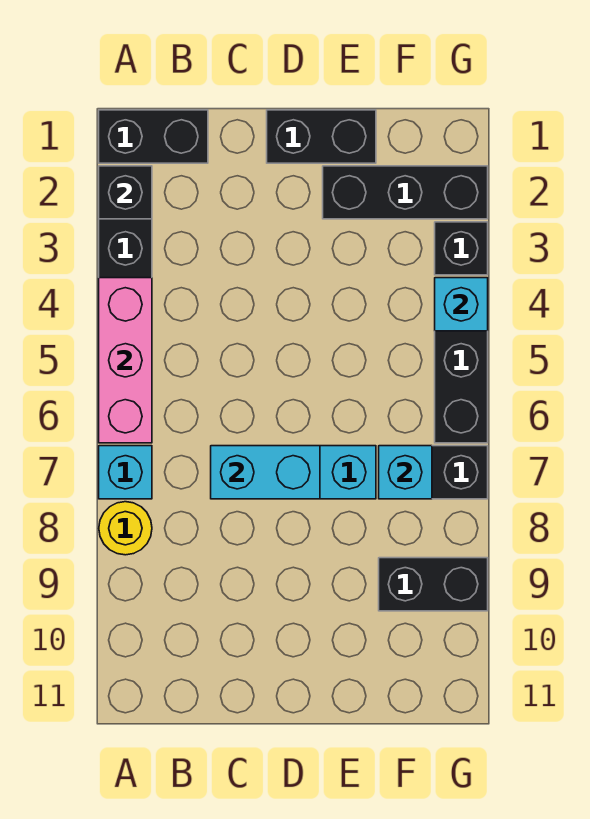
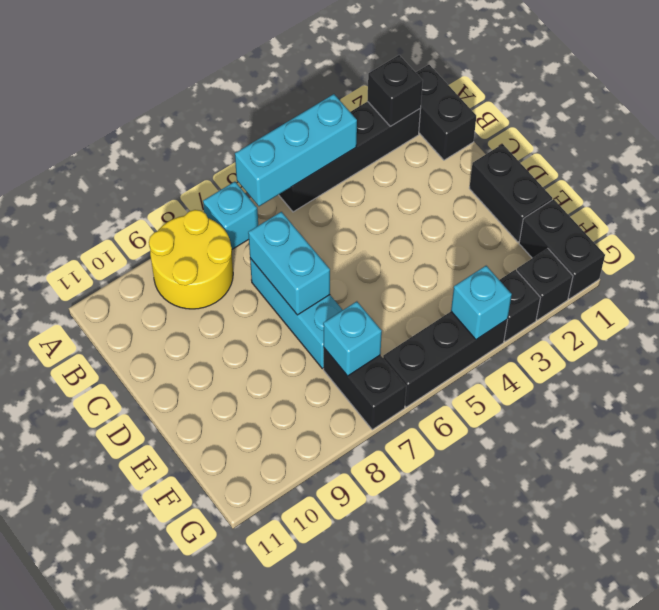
pink brick A4:A6 level 2 -> cyan brick A4:A6 level 2
yellow round brick A8 level 1 -> yellow round brick A8:B9 level 1
black brick E2:G2 level 1 -> black brick G2 level 1
black brick F9:G9 level 1 -> black brick F1:G1 level 1

